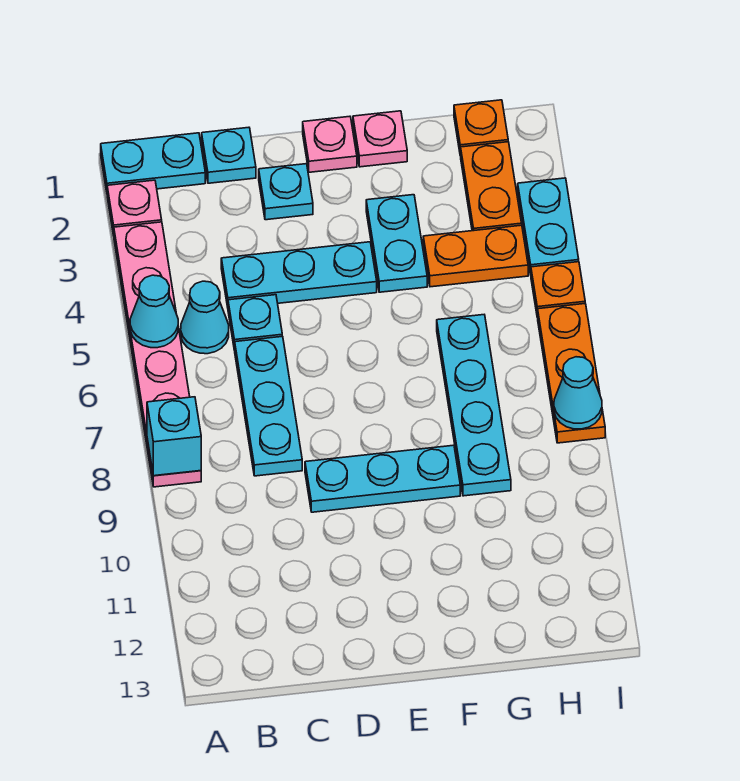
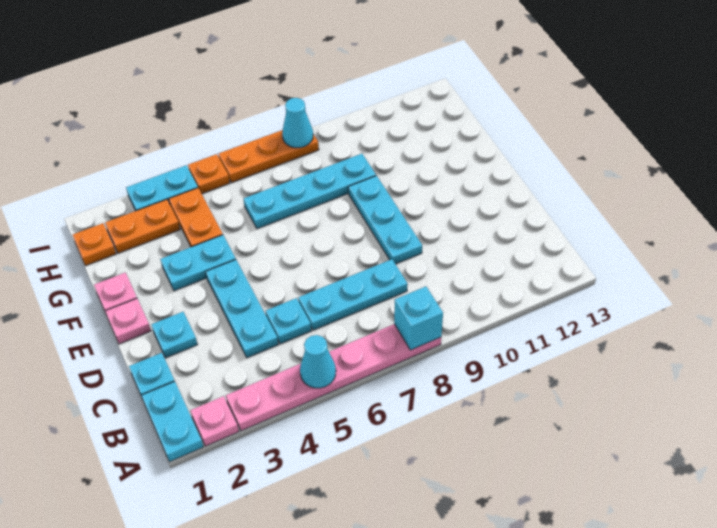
cyan cone B5 level 1 -> none

